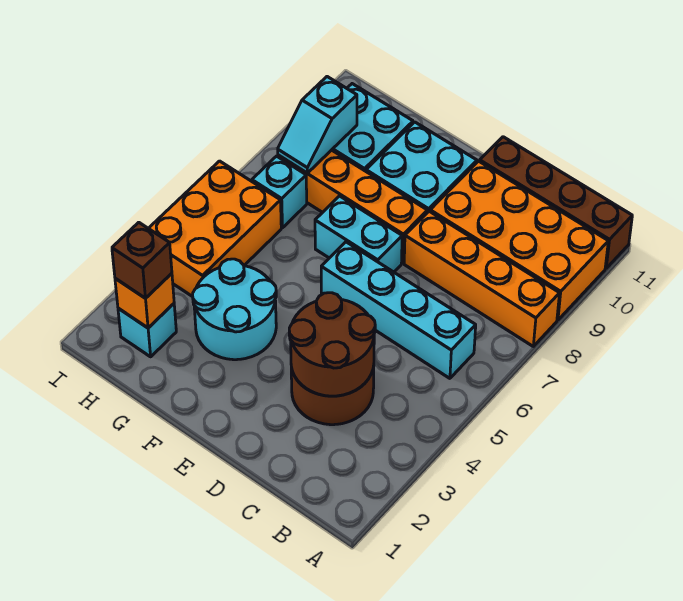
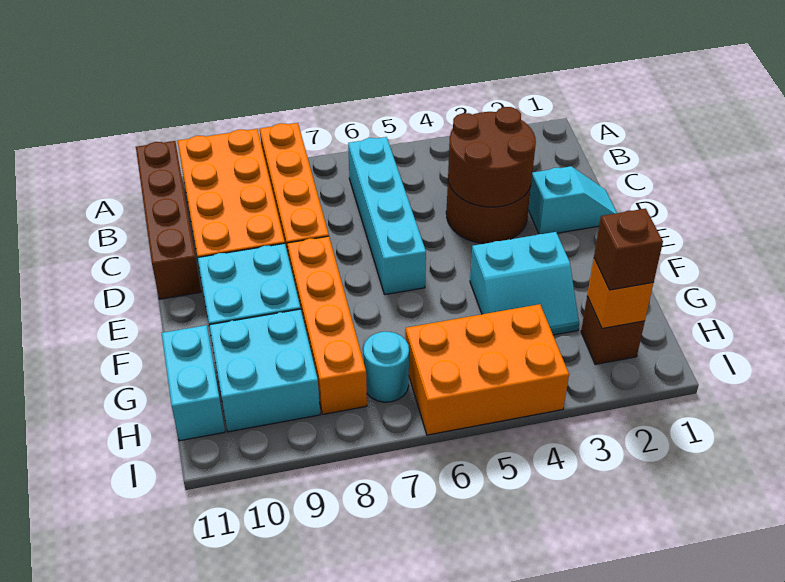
cyan brick E7:F7 level 1 -> cyan brick G11:H11 level 1
cyan round brick F3:G4 level 1 -> cyan slope F3:G4 level 1 top F
cyan brick H2 level 1 -> brown brick H2 level 1
cyan brick H7 level 1 -> cyan round brick H7 level 1
cyan slope H8:H9 level 2 top 9 -> cyan slope D1:D2 level 1 top 2

